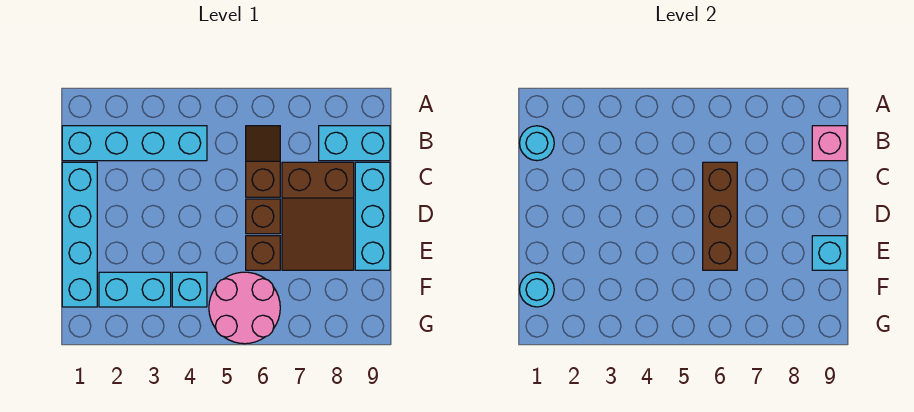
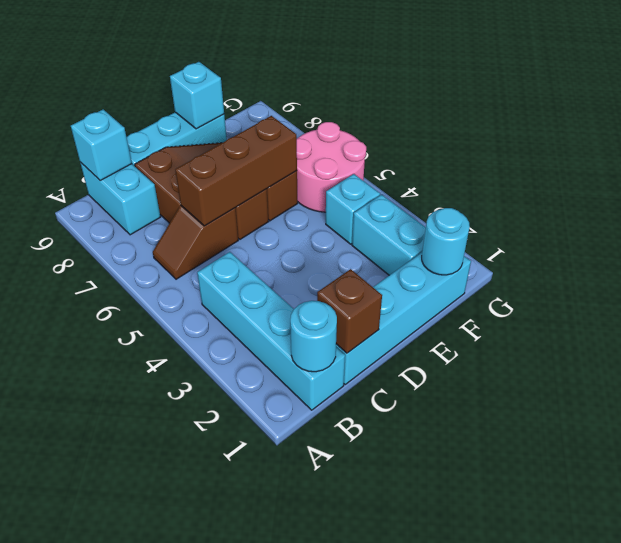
pink brick B9 level 2 -> cyan brick B9 level 2
none -> brown brick C1 level 2

